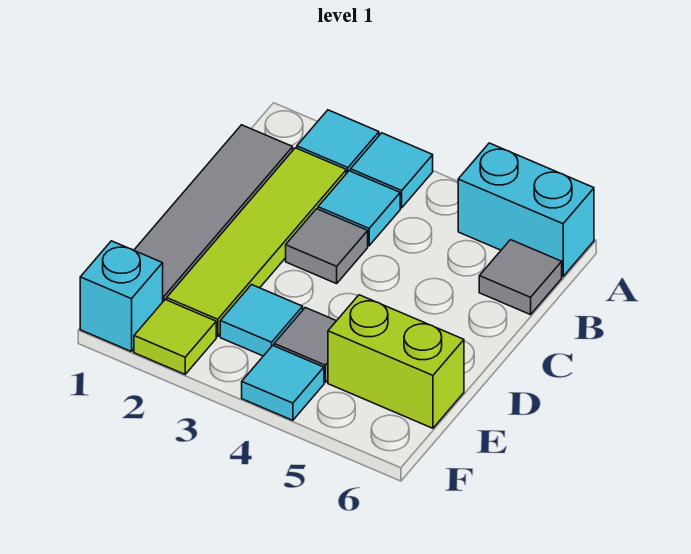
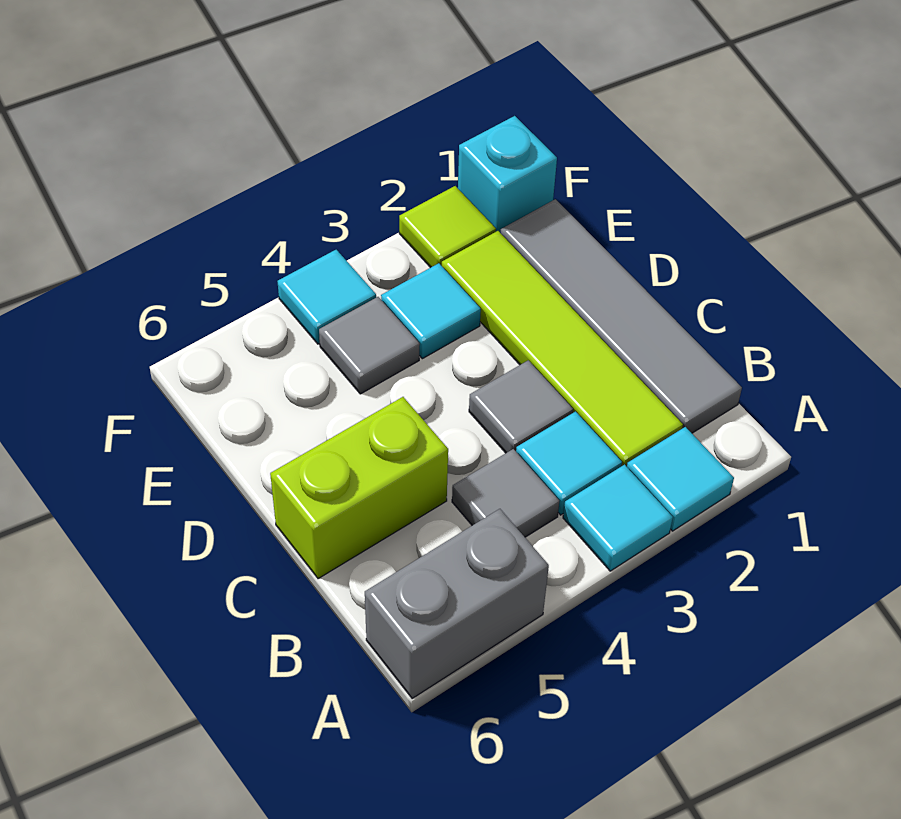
cyan brick A5:A6 level 1 -> grey brick A5:A6 level 1
grey tile B6 level 1 -> grey tile B4 level 1
lime brick E5:E6 level 1 -> lime brick C5:C6 level 1

